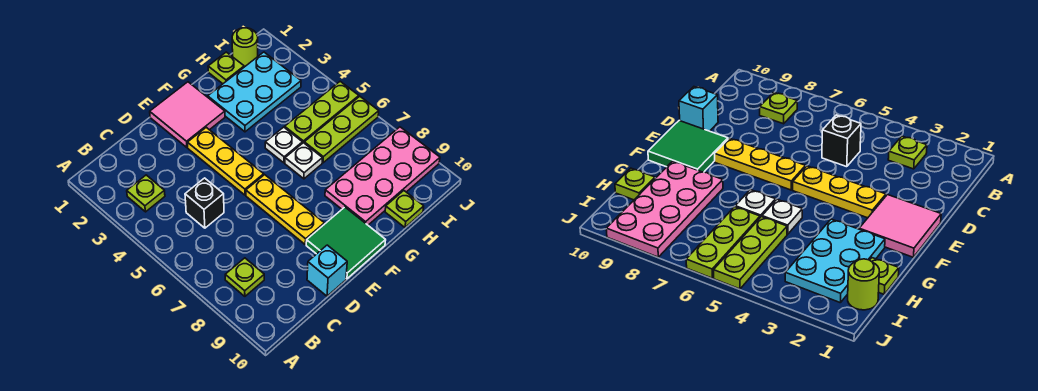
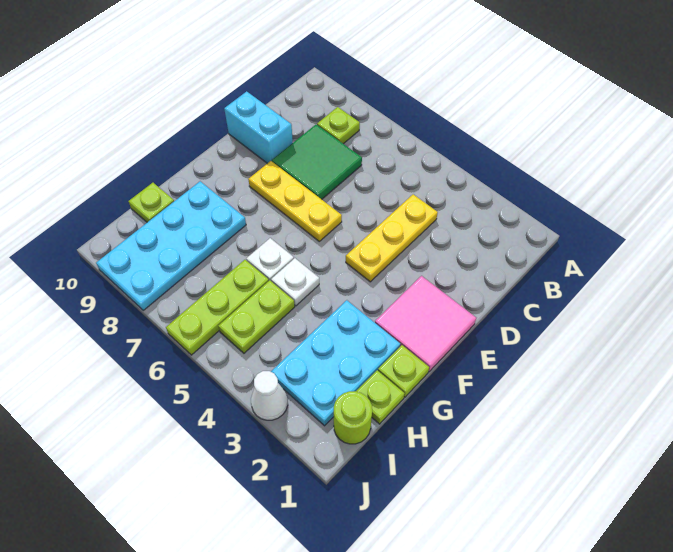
lime plate B3 level 1 -> lime plate G1 level 1
black brick C5 level 1 -> none
cyan brick D10 level 1 -> cyan brick D9:D10 level 1
yellow plate E3:E5 level 1 -> yellow plate C4:E4 level 1
green tile E9:F10 level 1 -> green tile C7:D8 level 1
pink plate G8:J9 level 1 -> cyan plate G8:J9 level 1
lime plate H5:J5 level 1 -> lime plate H5:I5 level 1
none -> white cone J3 level 1

